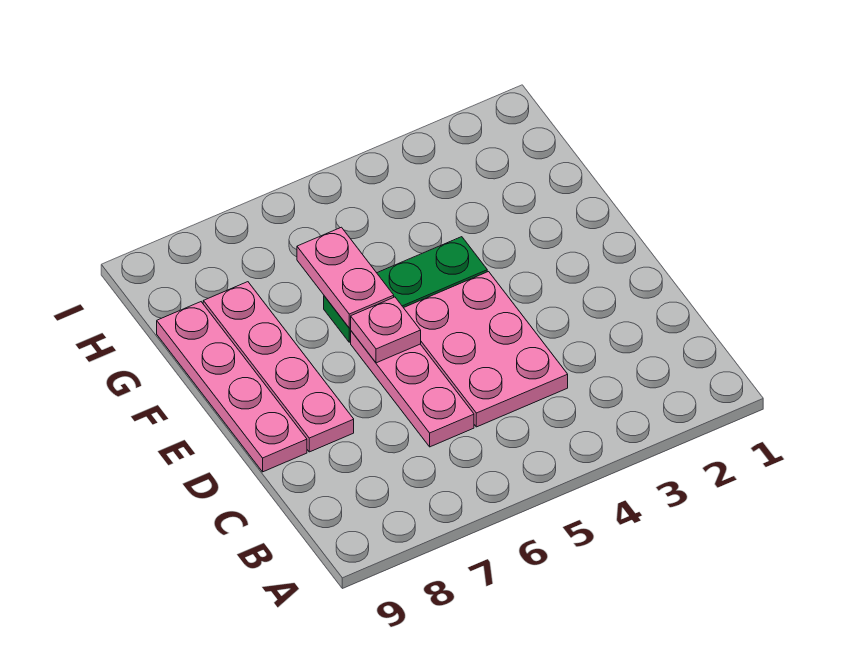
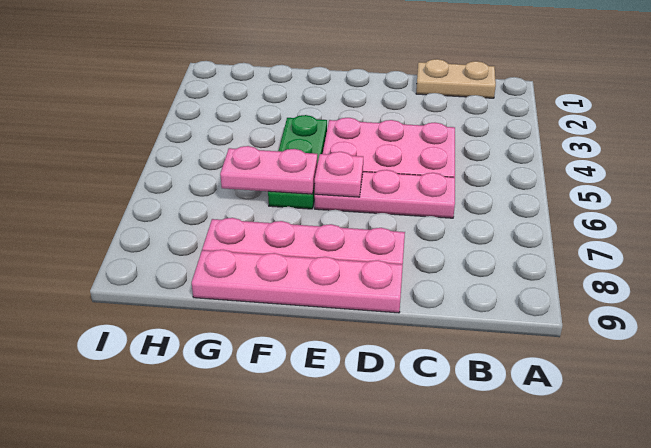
none -> tan plate B1:C1 level 1

